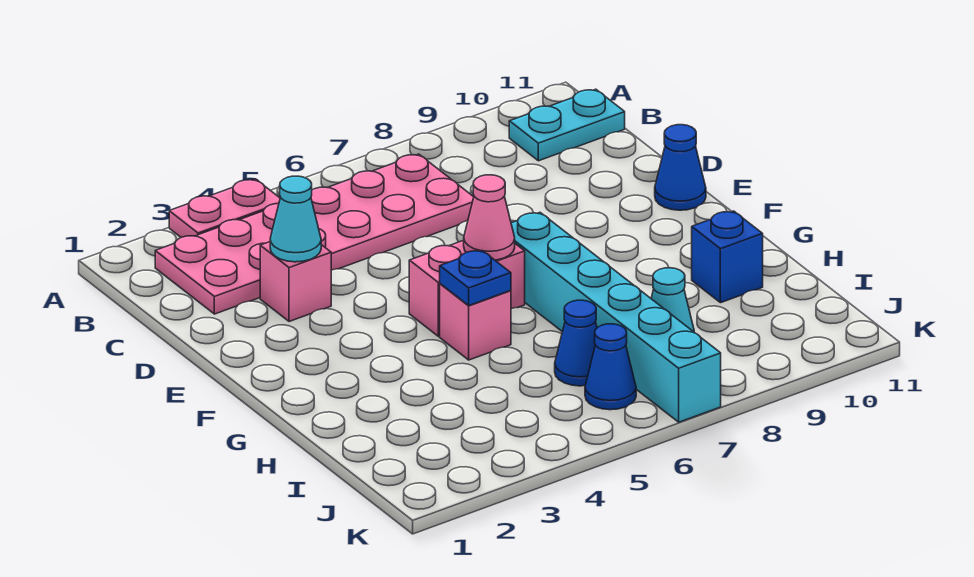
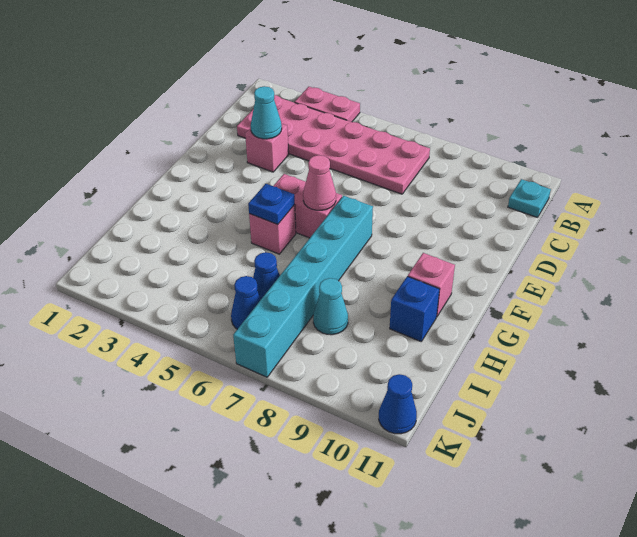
cyan plate B10:B11 level 1 -> cyan plate B11 level 1
blue cone E11 level 1 -> blue cone K11 level 1
none -> pink brick G10 level 1

